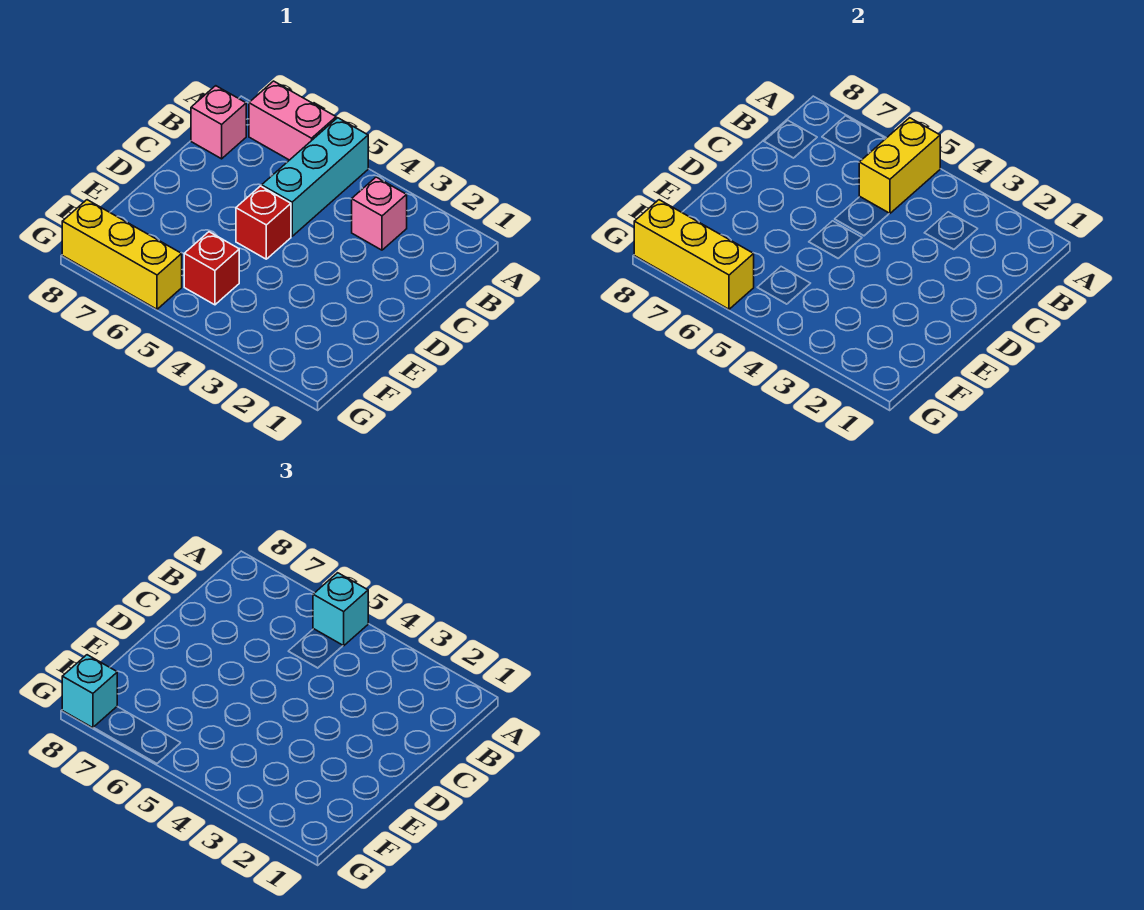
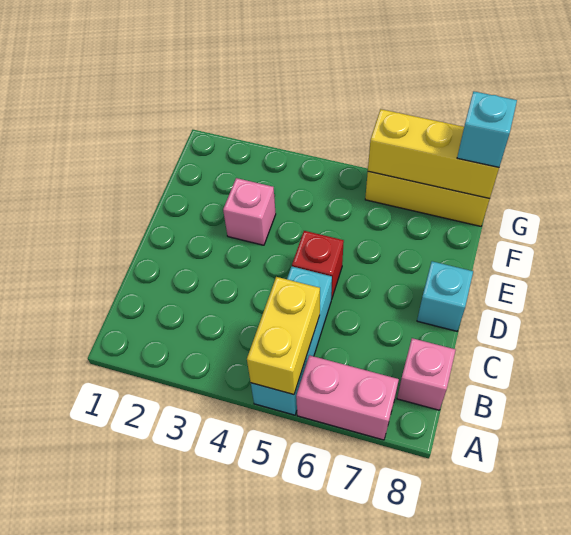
cyan brick A5 level 3 -> cyan brick D8 level 1
pink brick B3 level 1 -> pink brick E3 level 1
red brick F5 level 1 -> none

